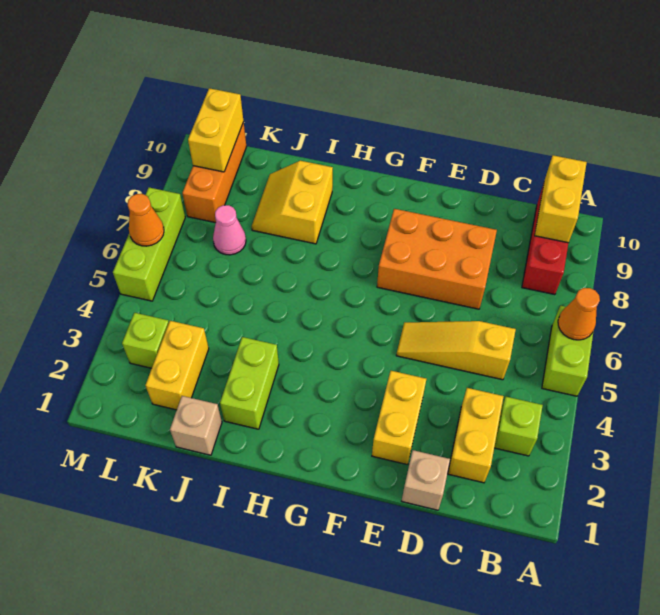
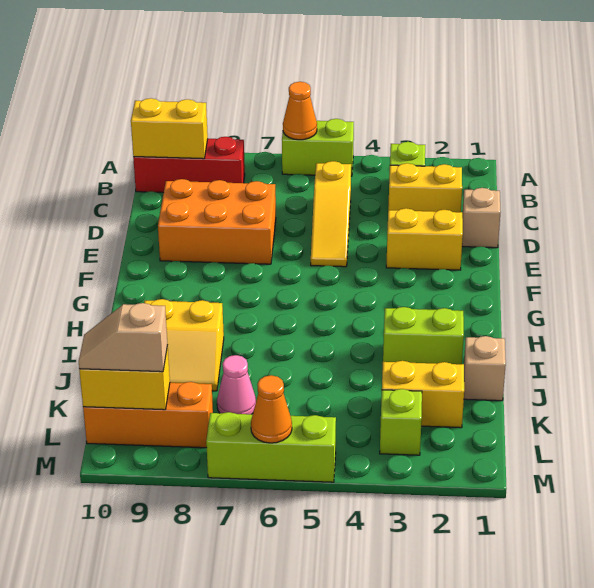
orange brick D7:F8 level 1 -> orange brick D7:E9 level 1
none -> tan slope L9:L10 level 3 top 9

